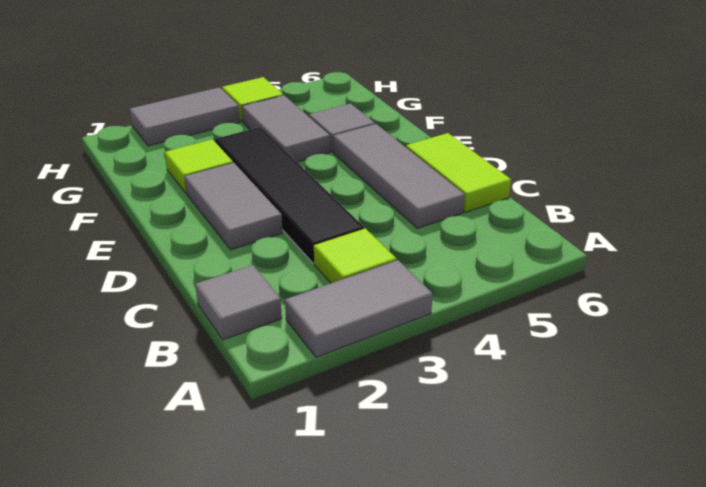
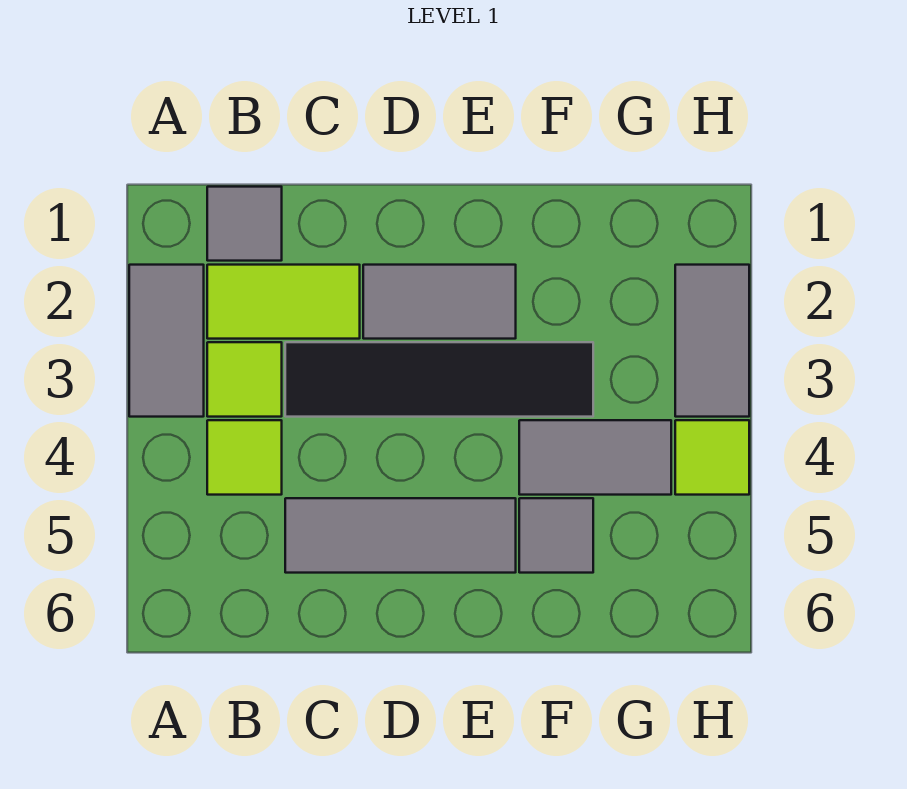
lime tile C6:D6 level 1 -> lime tile B2:C2 level 1
lime tile F2 level 1 -> lime tile B4 level 1

